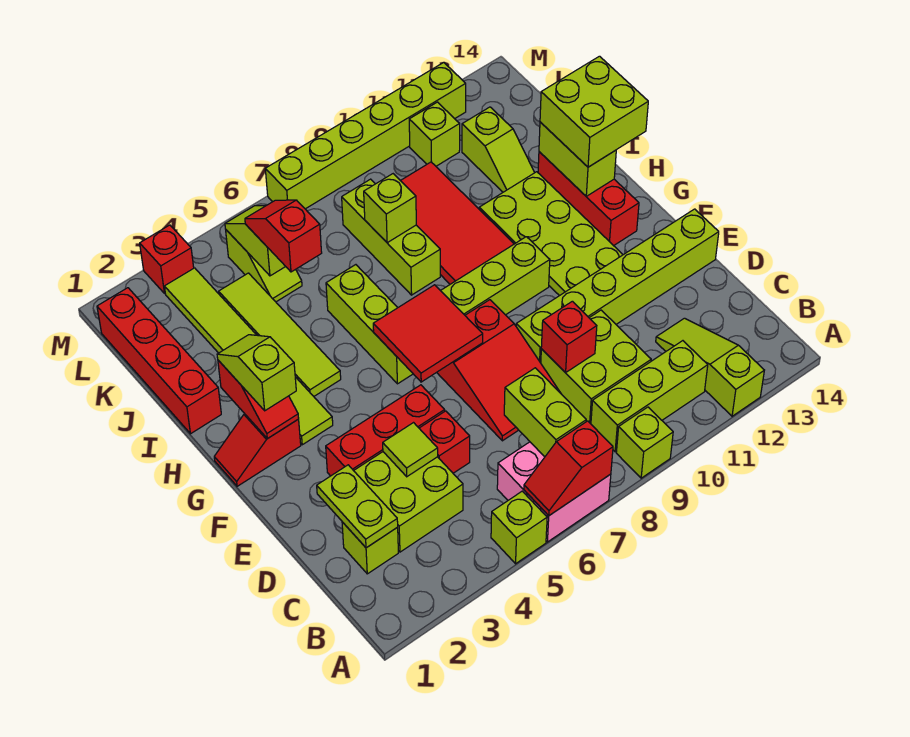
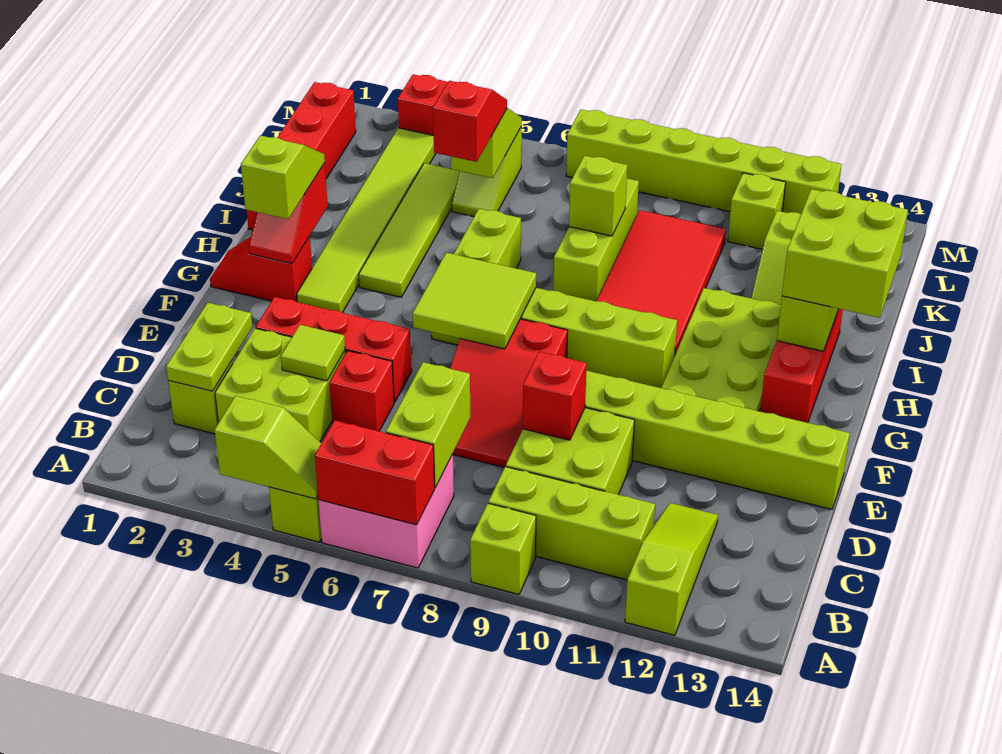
none -> lime slope A4:A5 level 2 top 4
red slope A6:A7 level 2 top 7 -> red brick A6:A7 level 2
red tile F6:G7 level 2 -> lime tile F6:G7 level 2

